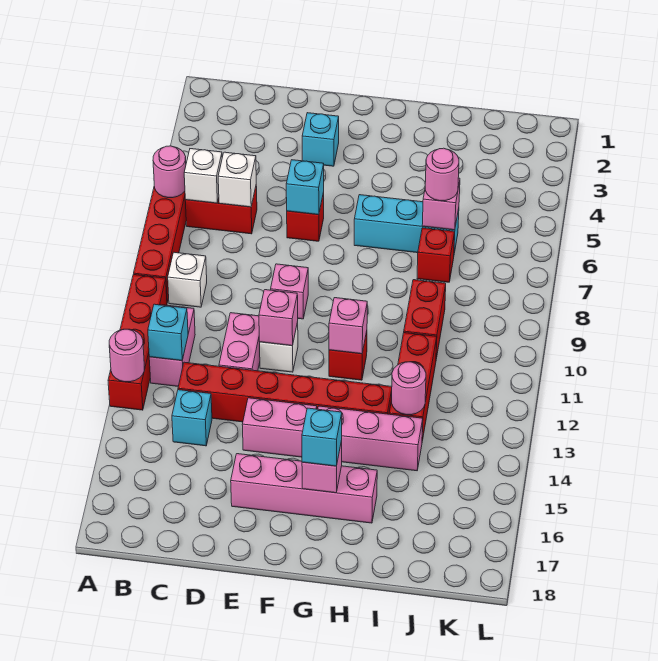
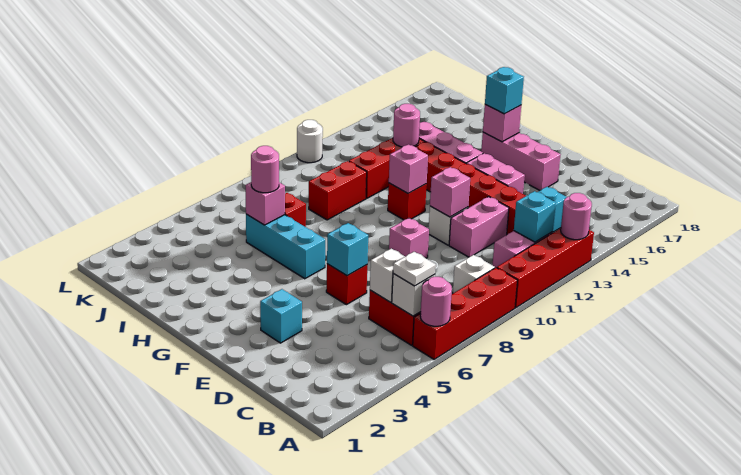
none -> white plate B6 level 3
pink brick E16:H16 level 1 -> pink brick E16:G16 level 1
none -> white round brick L11 level 1

